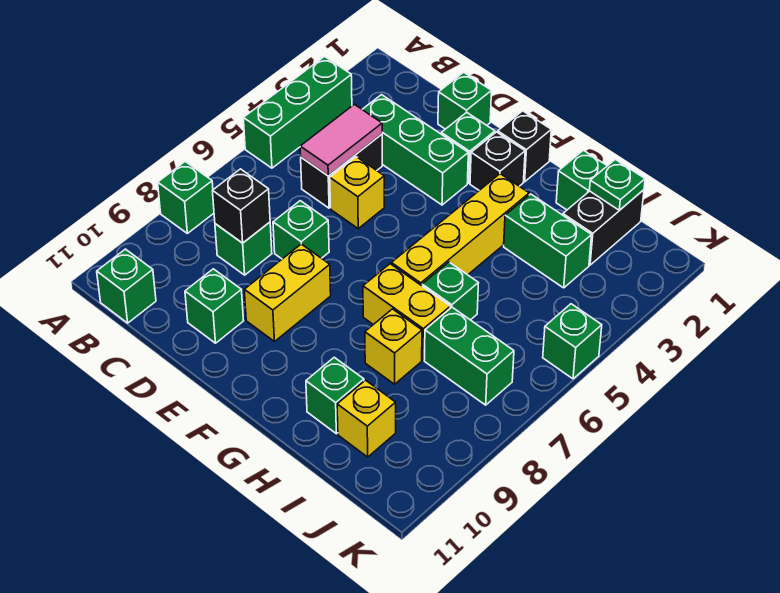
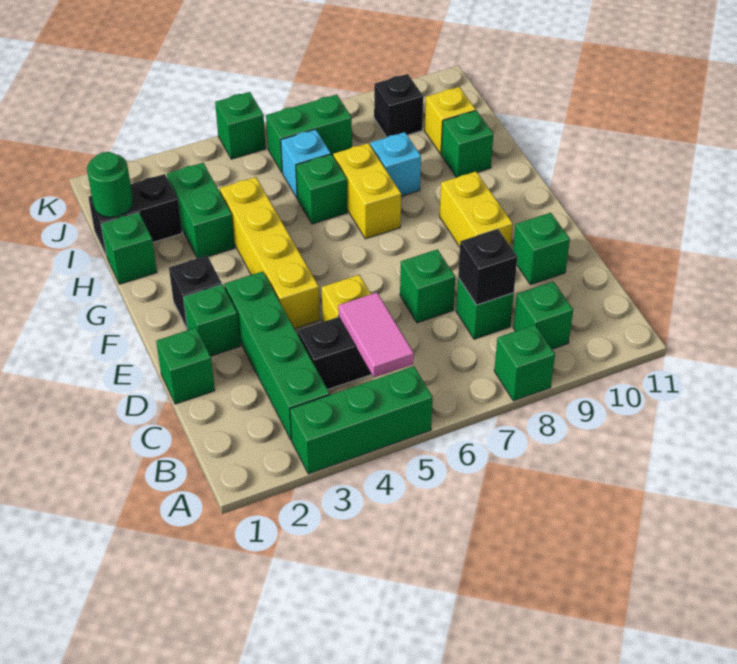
green brick B11 level 1 -> green brick B9 level 1
green brick C3:E3 level 1 -> green brick B3:E3 level 1
pink tile C4:C5 level 2 -> pink tile B5:C5 level 2
yellow brick E8:E9 level 1 -> yellow brick E9:F9 level 1
black brick F1 level 1 -> black brick J9 level 1
yellow brick G3:G6 level 1 -> yellow brick E4:H4 level 1
yellow brick H8 level 1 -> cyan brick H8 level 1
green plate I1 level 2 -> green round brick I1 level 2
none -> cyan brick I6 level 1
green brick I7:J7 level 1 -> green brick J6:J7 level 1

